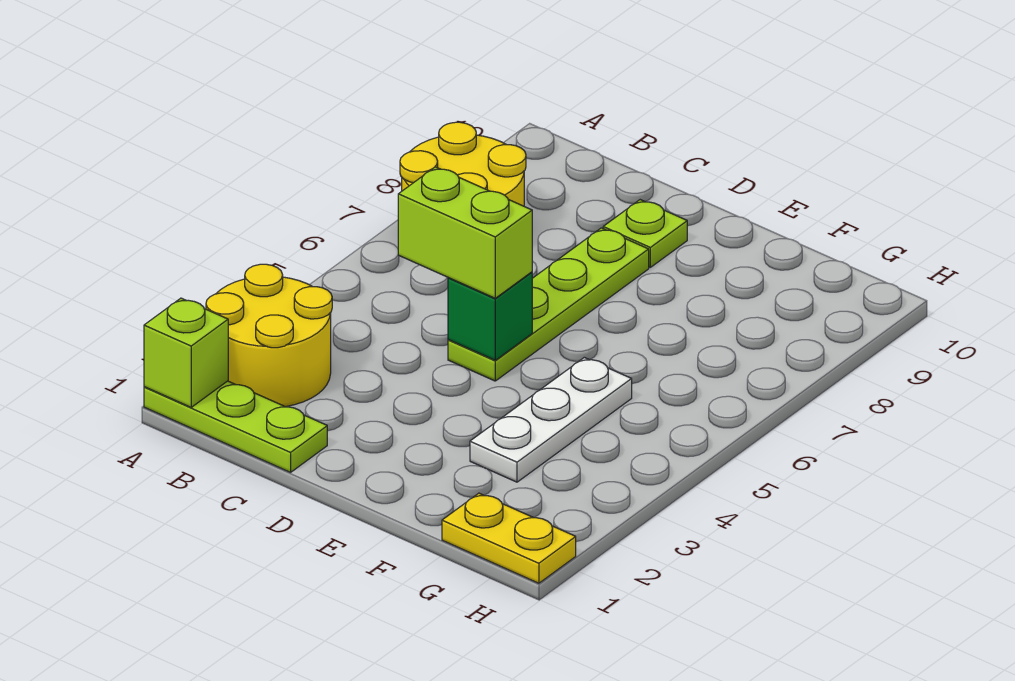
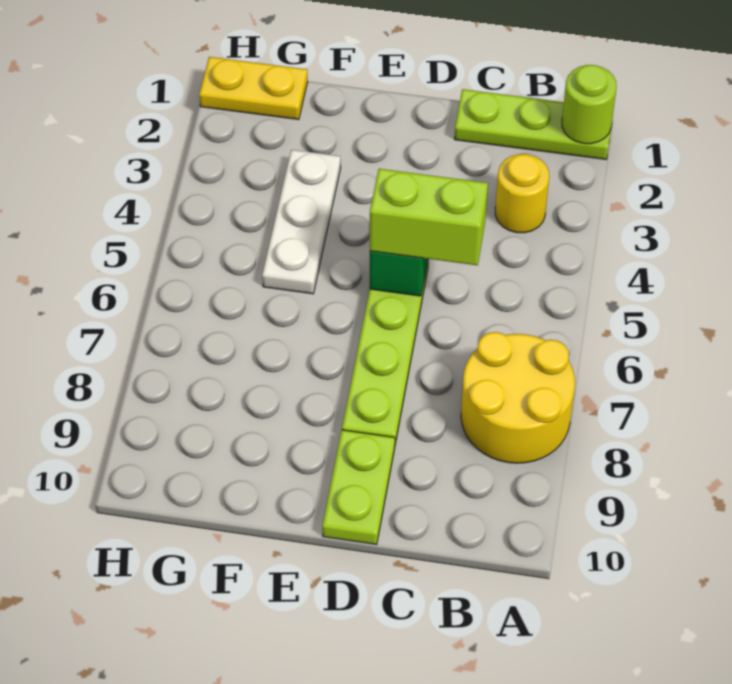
lime brick A1 level 2 -> lime round brick A1 level 2
yellow round brick A2:B3 level 1 -> yellow round brick B3 level 1
lime plate D9 level 1 -> lime plate D9:D10 level 1

